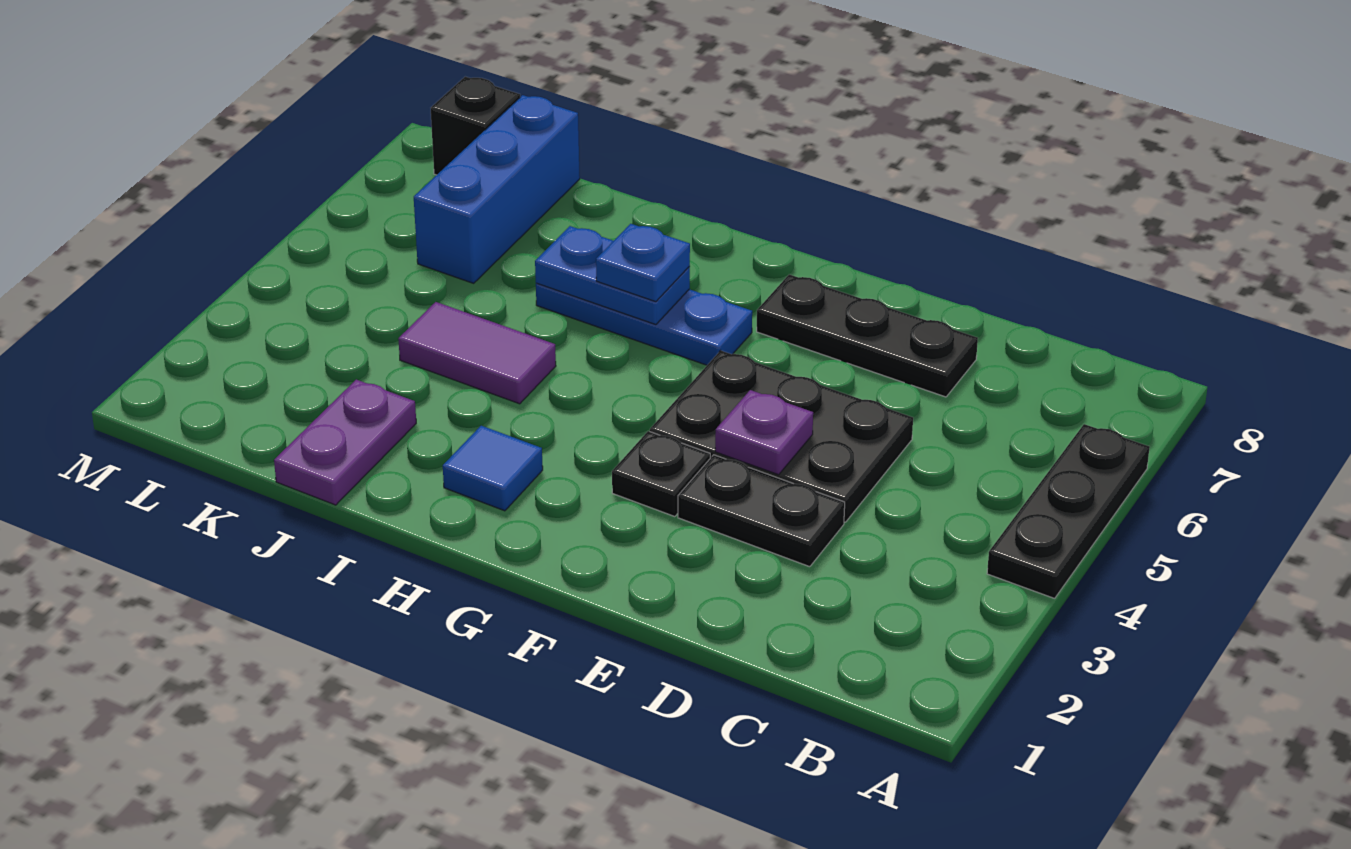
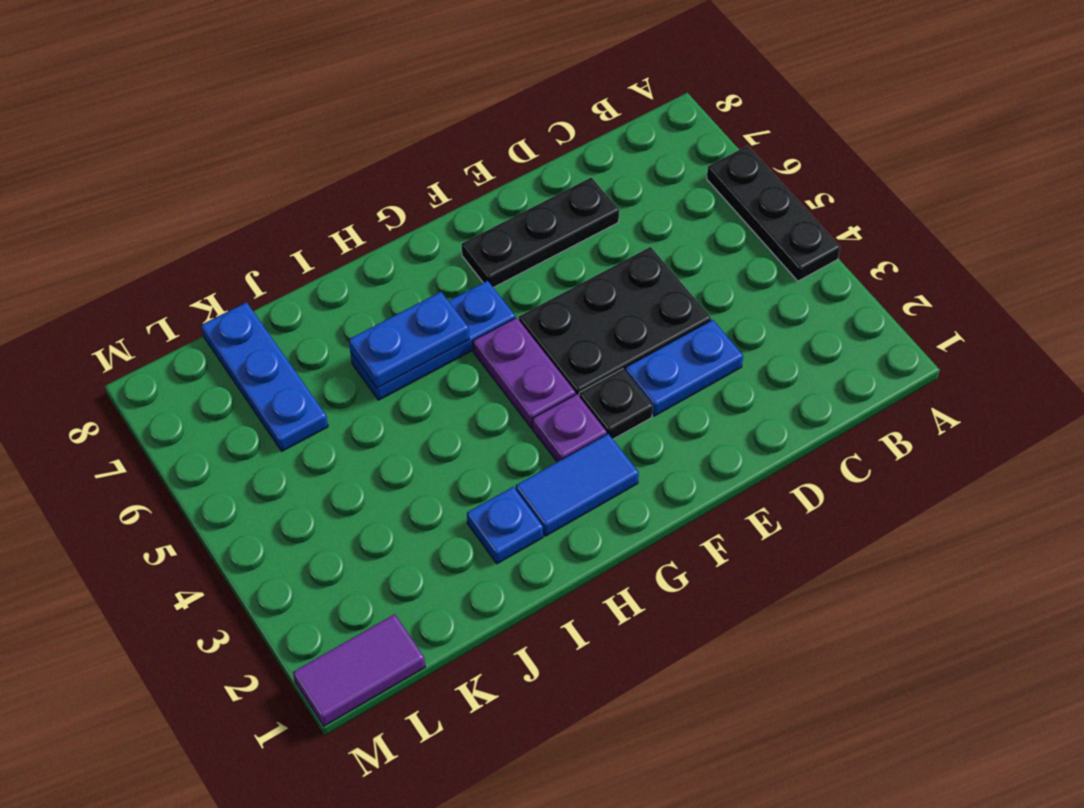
black plate D3:E3 level 1 -> blue plate D3:E3 level 1
purple plate E4 level 2 -> purple plate G3 level 1
blue tile H2 level 1 -> blue tile G2:H2 level 1
blue plate H6 level 3 -> blue plate I2 level 1
purple tile I4:J4 level 1 -> purple tile L1:M1 level 1
purple plate J1:J2 level 1 -> purple plate G4:G5 level 1
blue brick K6:K8 level 1 -> blue plate K6:K8 level 1
black brick L8 level 1 -> none

